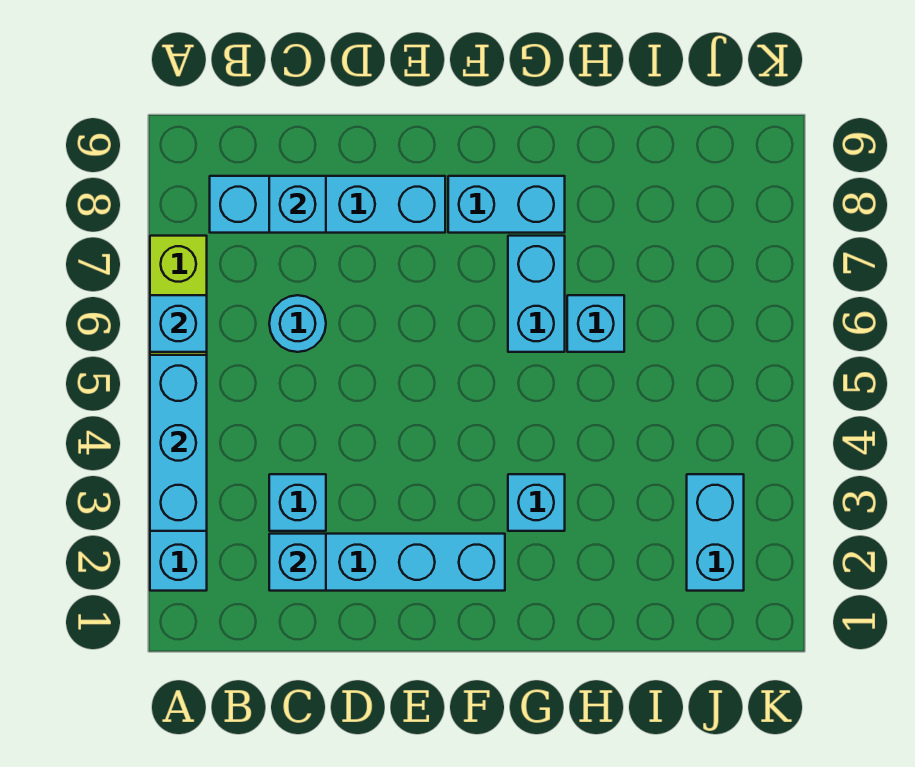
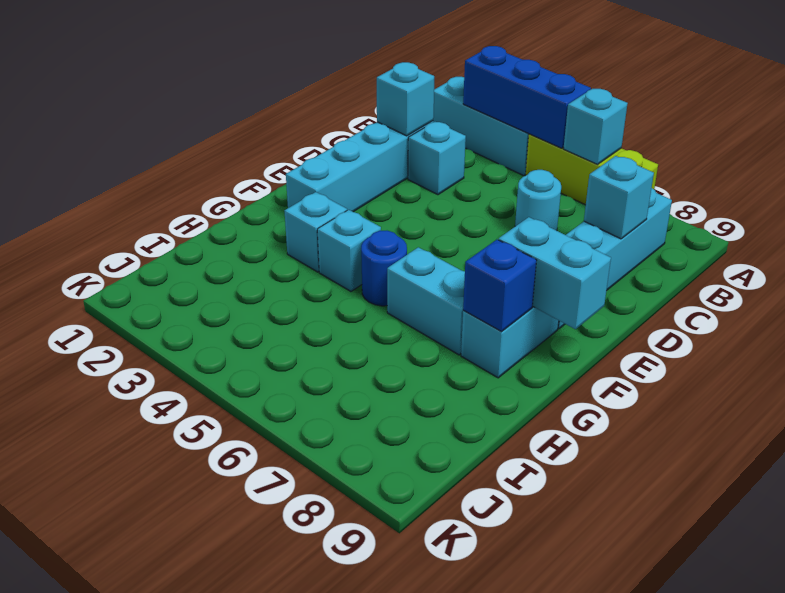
cyan brick A3:A5 level 2 -> blue brick A3:A5 level 2
none -> blue round brick G5 level 1
none -> blue brick G8 level 2
cyan brick H6 level 1 -> cyan brick G4 level 1
cyan brick J2:J3 level 1 -> cyan brick F8:F9 level 2

